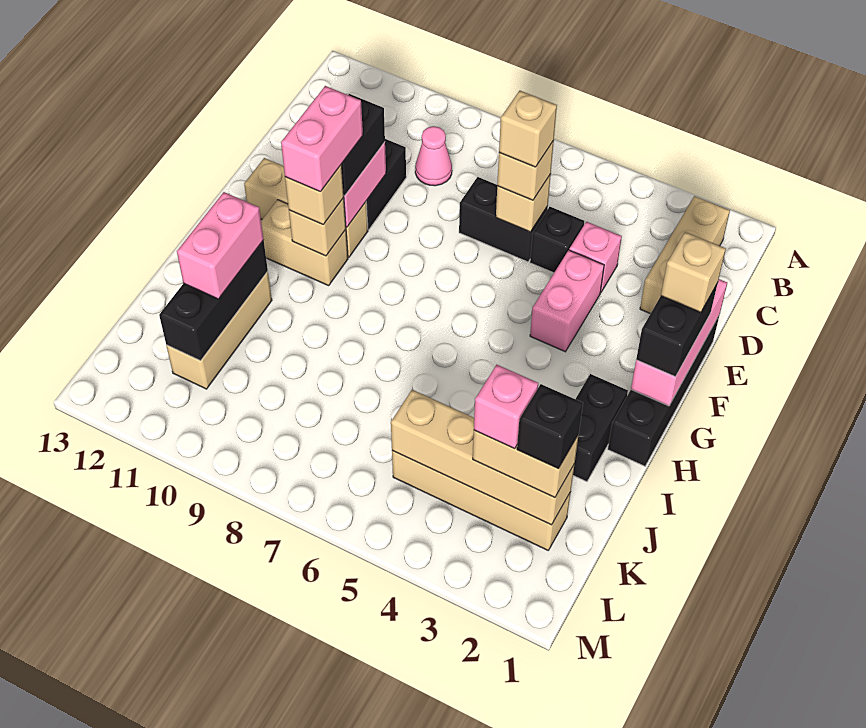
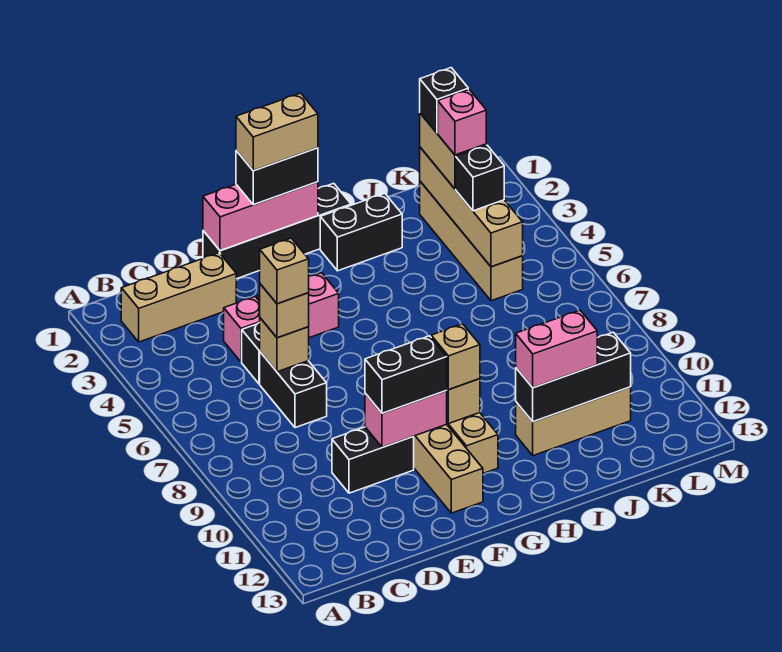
pink cone C9 level 1 -> none
tan brick F1 level 4 -> tan brick F1:G1 level 4
pink brick F10:G10 level 4 -> none
none -> black brick K4 level 3

